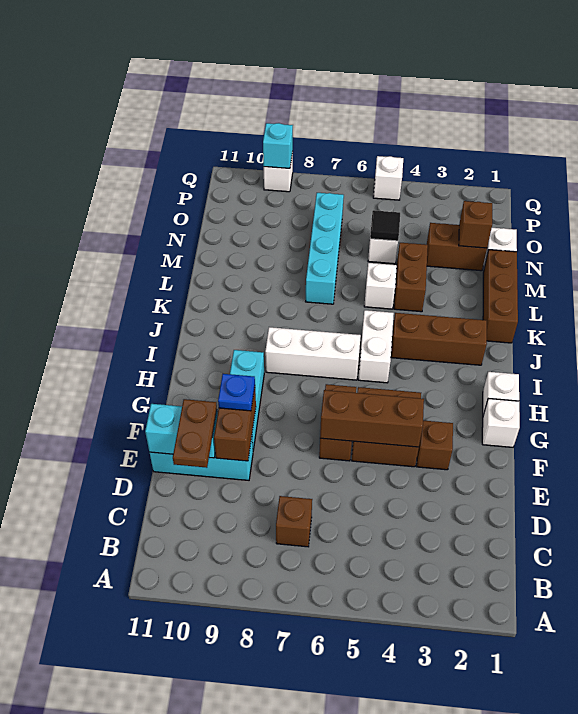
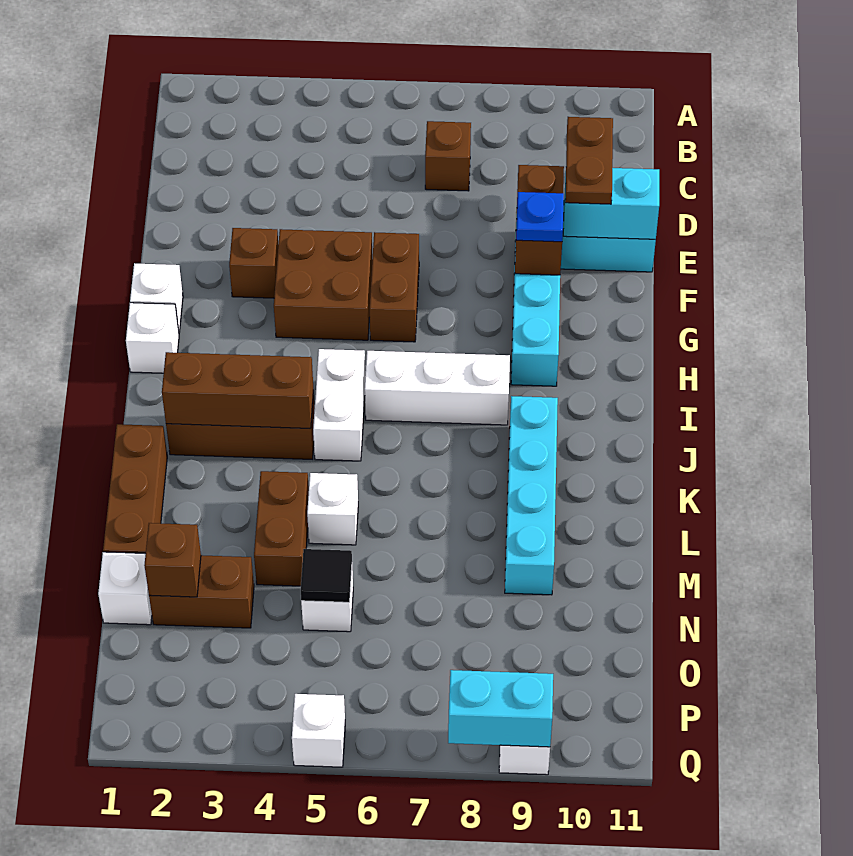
brown brick F4:F6 level 2 -> brown brick J2:J4 level 2
cyan brick L7:O7 level 1 -> cyan brick J9:M9 level 1
cyan brick Q9 level 2 -> cyan brick Q8:Q9 level 2

